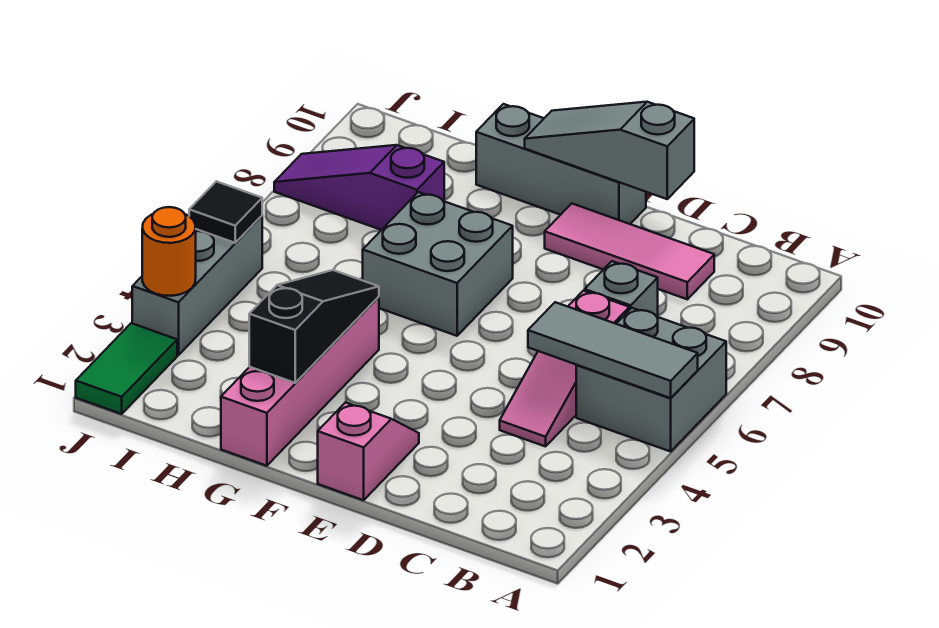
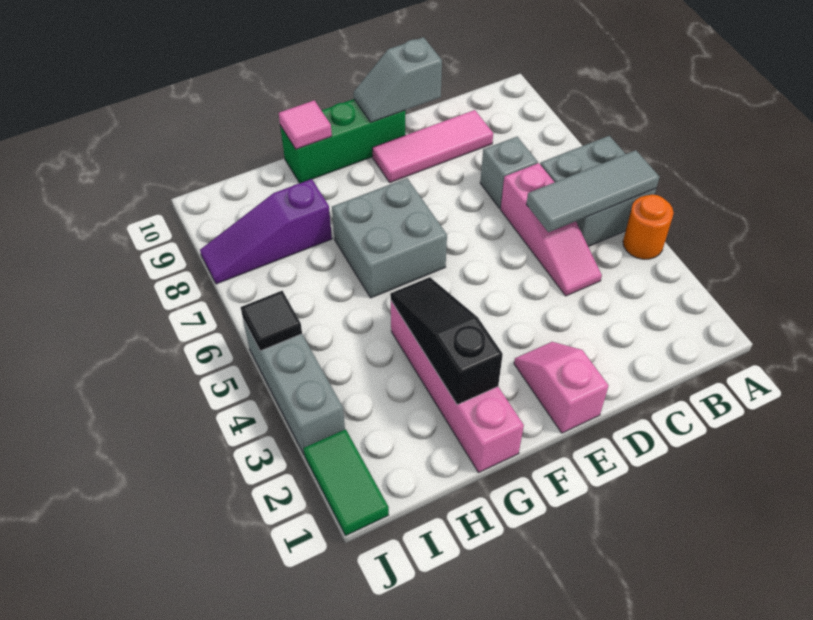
grey slope D10:F10 level 2 top D -> grey slope D10:E10 level 2 top D
grey brick E10:G10 level 1 -> green brick E10:G10 level 1
none -> pink tile G10 level 2
orange round brick J3 level 2 -> orange round brick A4 level 1

